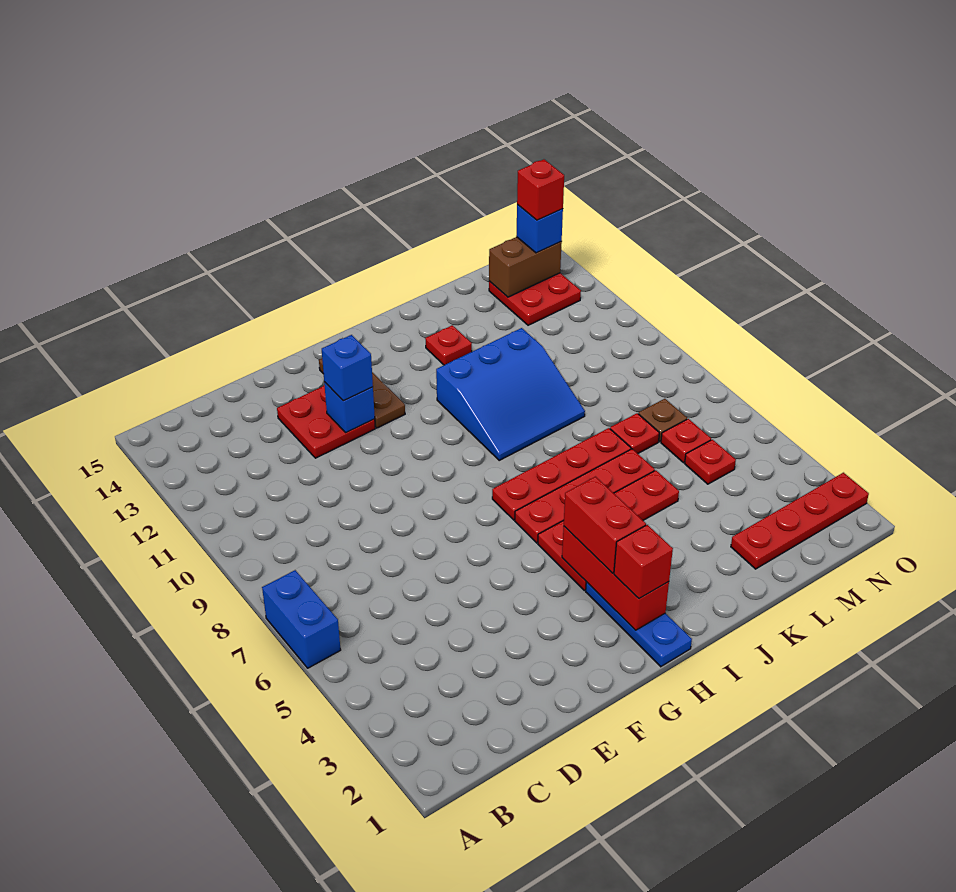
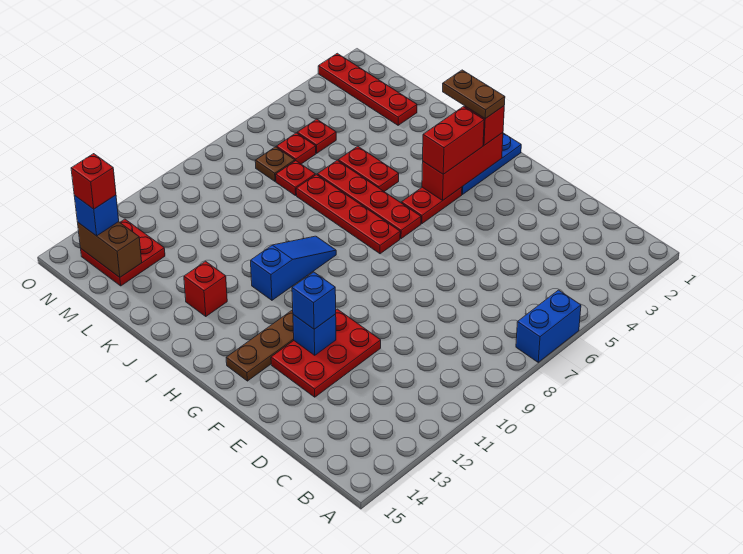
red plate E12:F13 level 1 -> red plate E11:F13 level 1
none -> brown plate H2:I2 level 4
blue slope I9:K11 level 1 top 11 -> blue slope I9:I11 level 1 top 11
red plate J13 level 1 -> red brick J13 level 1

